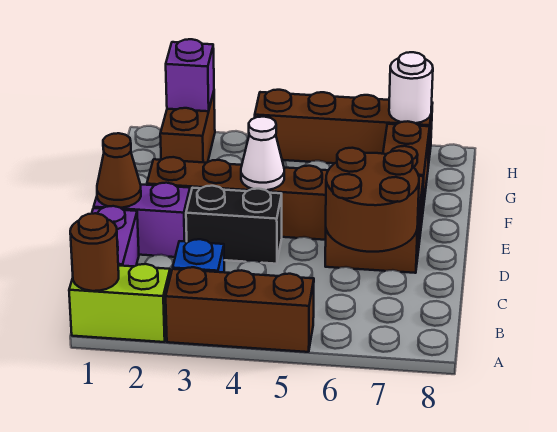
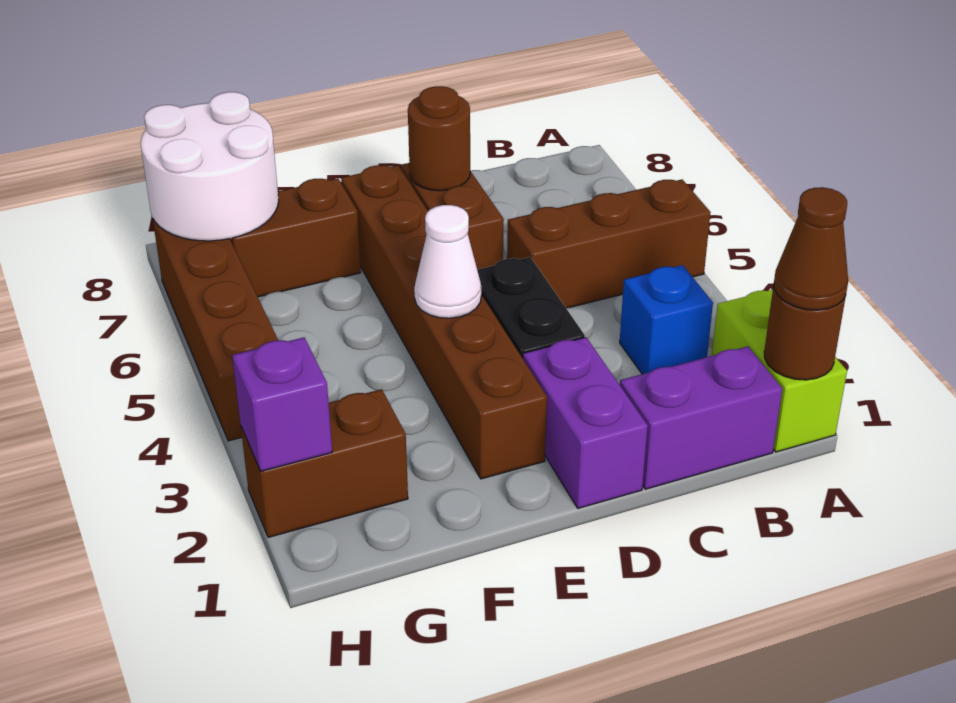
brown brick A3:A5 level 1 -> brown brick A5:C5 level 1
brown round brick C6:D7 level 2 -> brown round brick D7 level 2
brown cone D1 level 2 -> brown cone A1 level 3
white round brick H7 level 2 -> white round brick G7:H8 level 2

